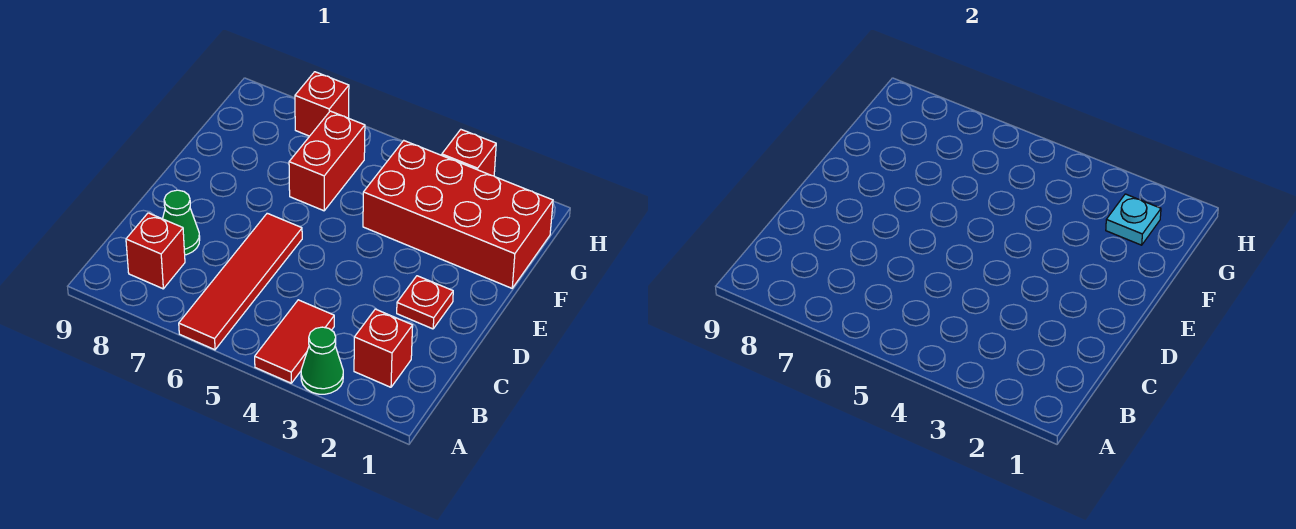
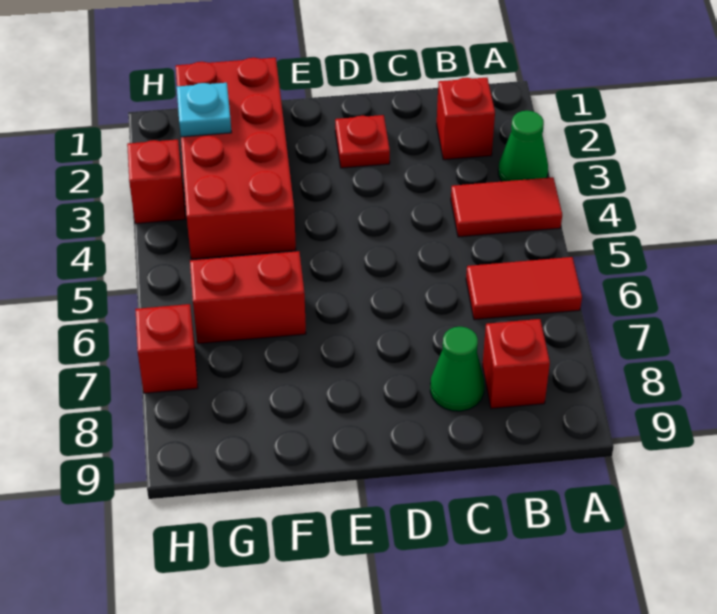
red tile A6:D6 level 1 -> red tile A6:B6 level 1

